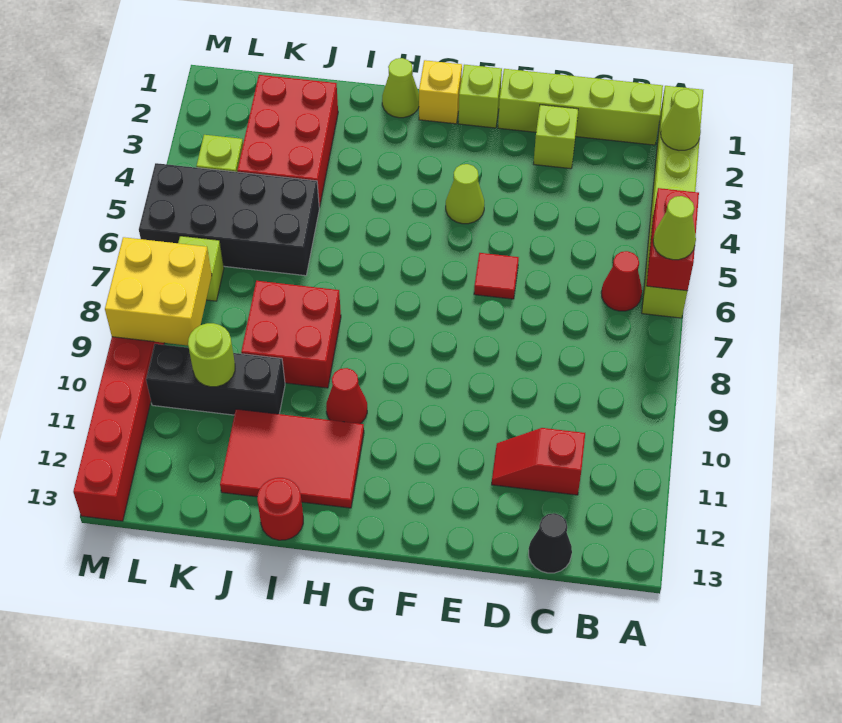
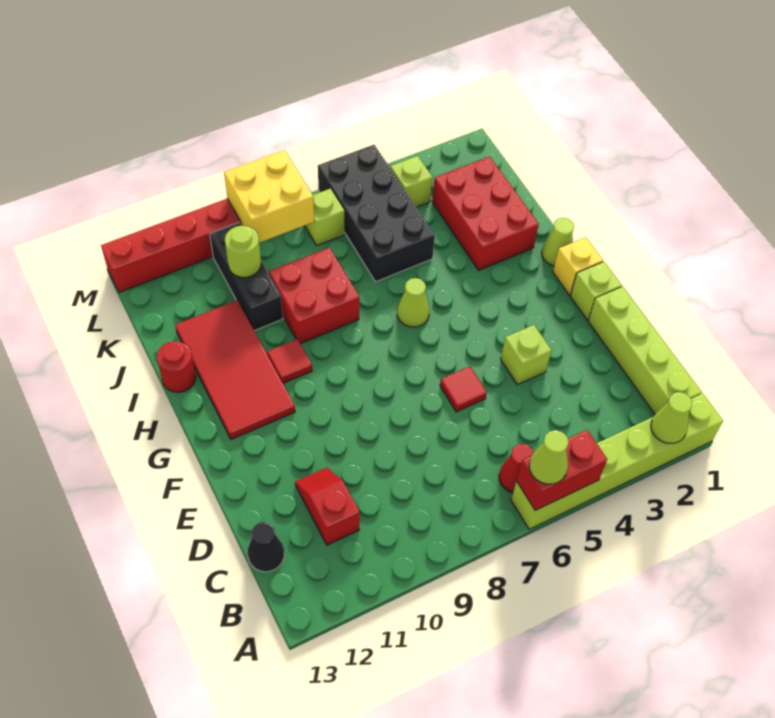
lime brick D2 level 1 -> lime brick E4 level 1
lime cone F4 level 1 -> lime cone H6 level 1
red cone H10 level 1 -> red tile H10 level 1
red tile H11:J12 level 1 -> red tile G11:J12 level 1
red brick J2:K4 level 1 -> red brick I2:K3 level 1

